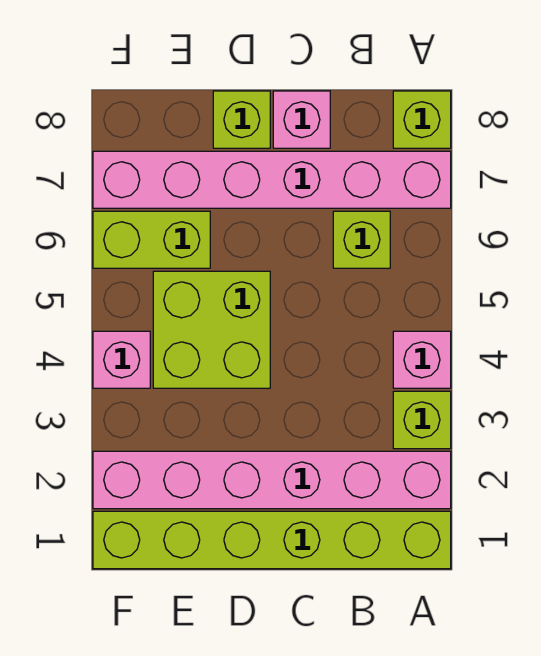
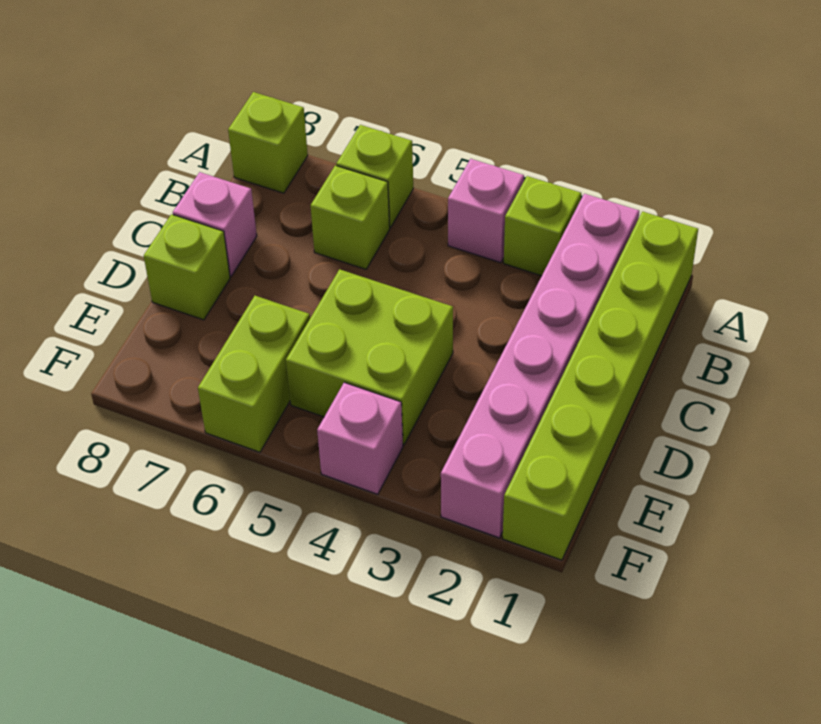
none -> lime brick A6 level 1
pink brick A7:F7 level 1 -> none

